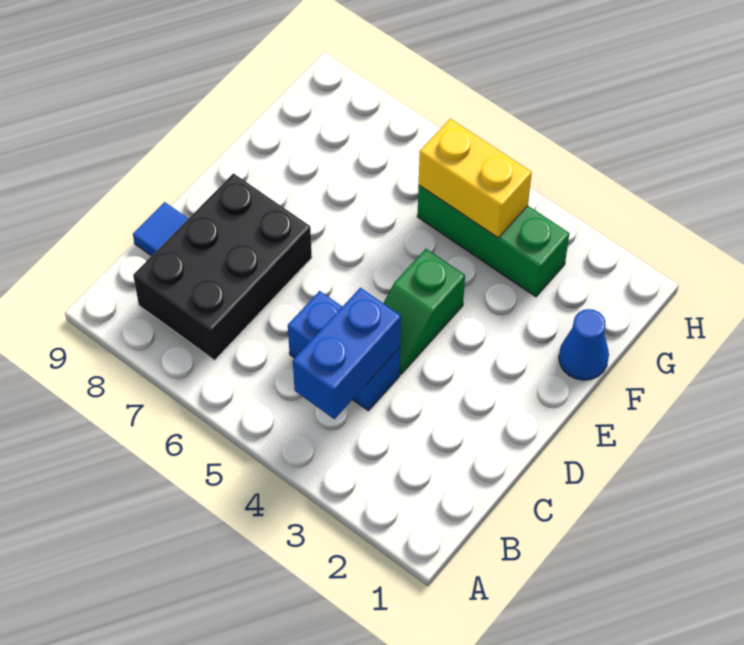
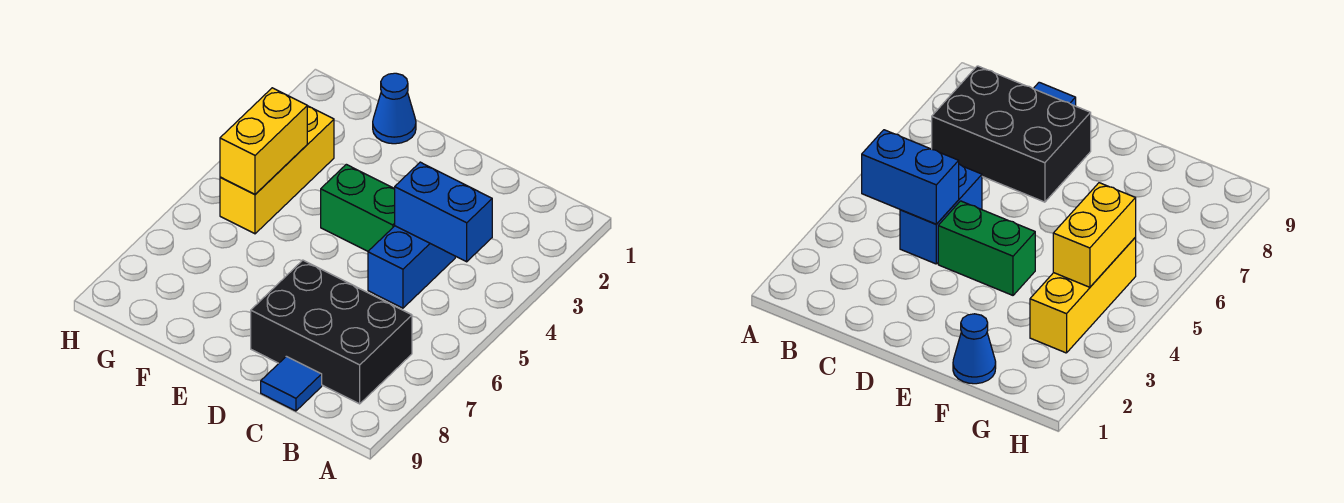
green slope D4:E4 level 1 top E -> green brick D4:E4 level 1
green brick G3:G5 level 1 -> yellow brick G3:G5 level 1

